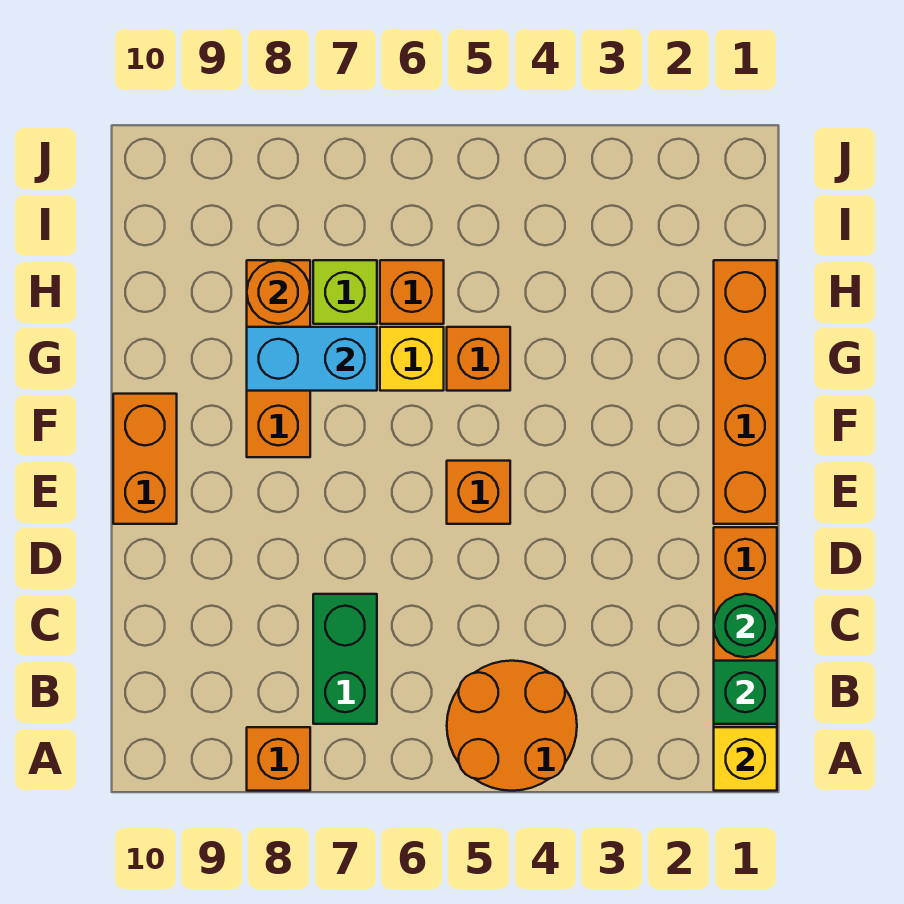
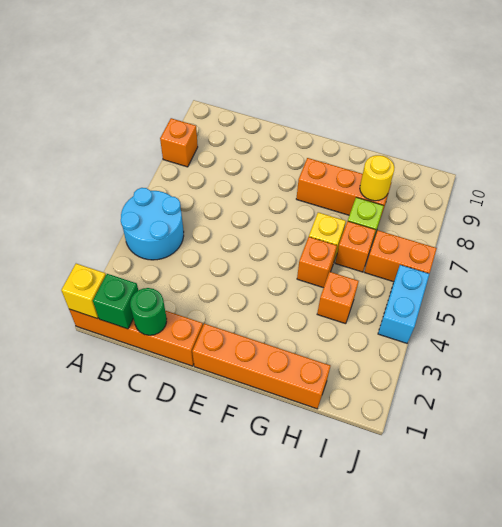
orange round brick A4:B5 level 1 -> cyan round brick A4:B5 level 1
green brick B7:C7 level 1 -> none
orange brick E5 level 1 -> orange brick H4 level 1
orange brick E10:F10 level 1 -> orange brick I6:J6 level 1
cyan brick G7:G8 level 2 -> cyan brick J4:J5 level 1
orange round brick H8 level 2 -> yellow round brick H8 level 2

